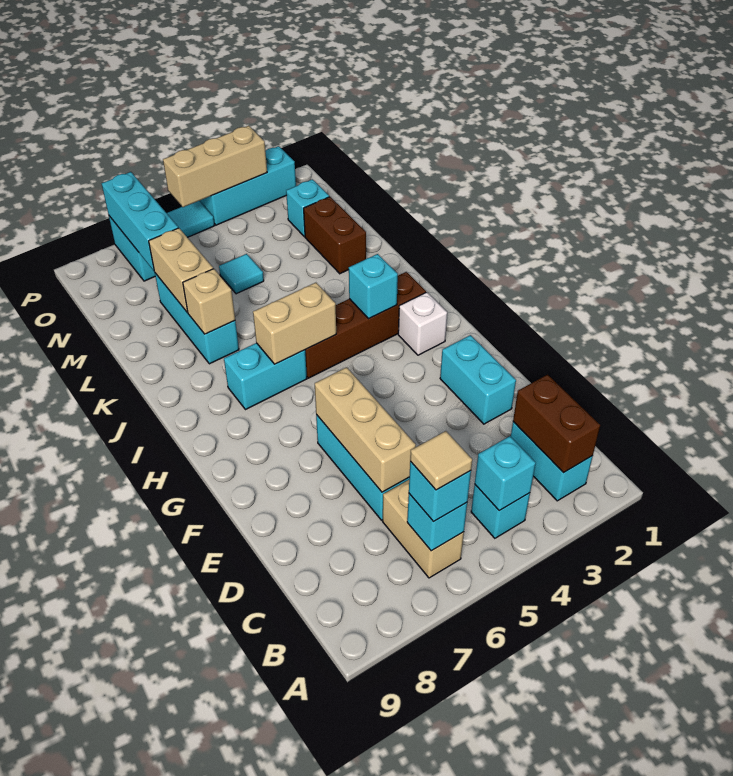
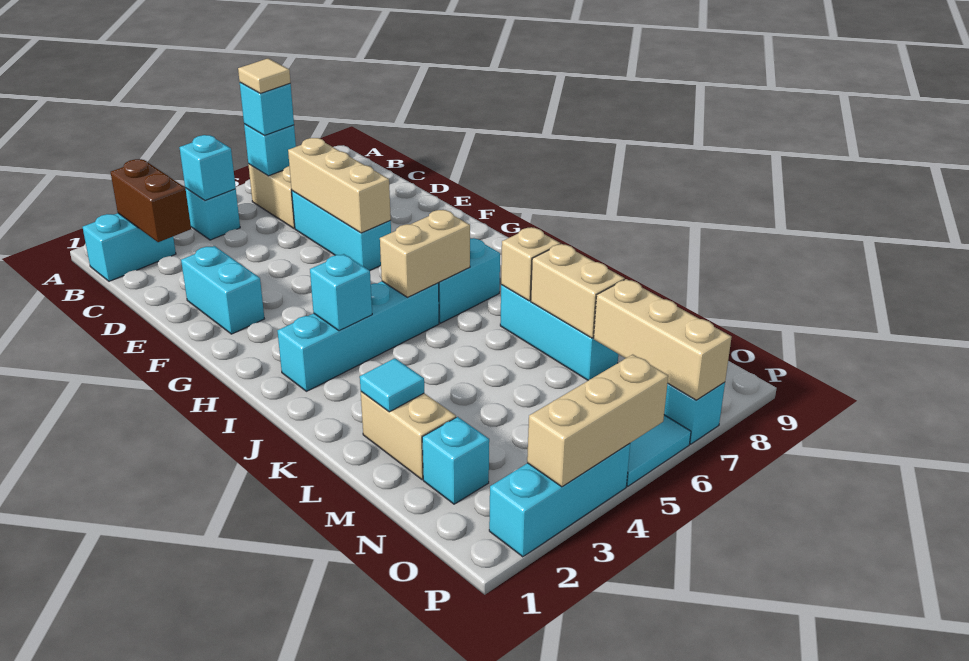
cyan brick B2:C2 level 1 -> cyan brick B1:B2 level 1
white brick H2 level 1 -> none
brown brick I2:I5 level 1 -> cyan brick I2:I5 level 1
brown brick L2:M2 level 1 -> tan brick L2:M2 level 1
cyan tile M5 level 1 -> cyan tile L2 level 2
cyan brick N7:P7 level 2 -> tan brick N7:P7 level 2

